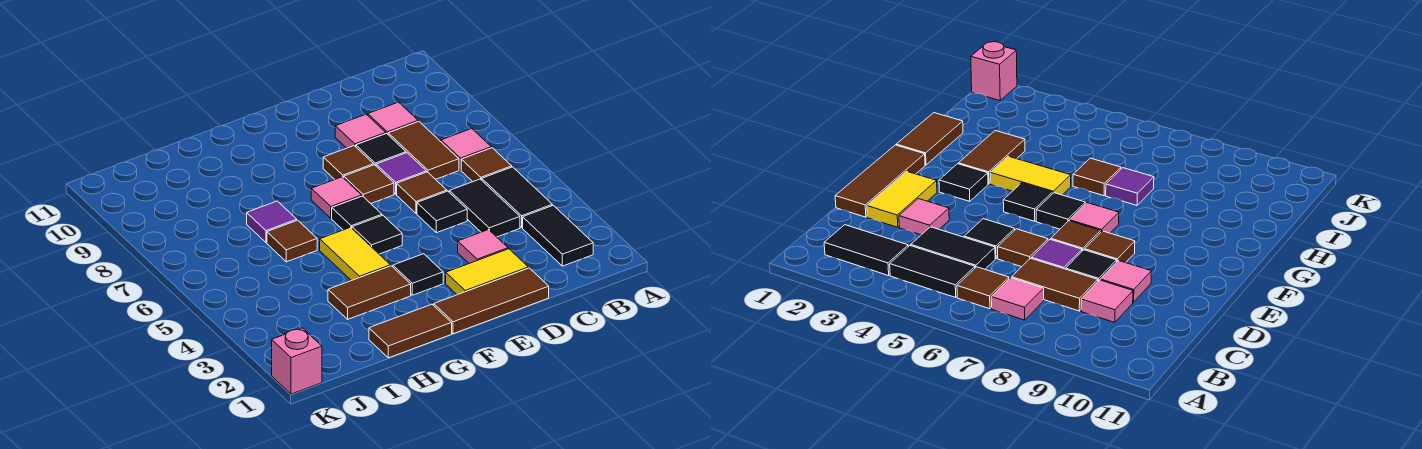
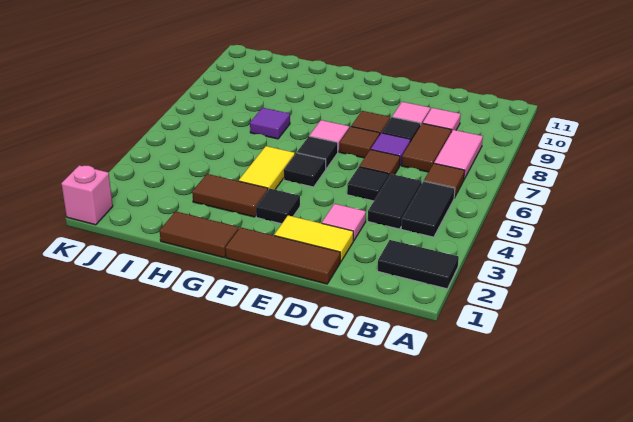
black tile B2:B3 level 1 -> black tile A2:B2 level 1
pink tile B7 level 1 -> pink tile B7:B8 level 1
brown tile H6 level 1 -> none

